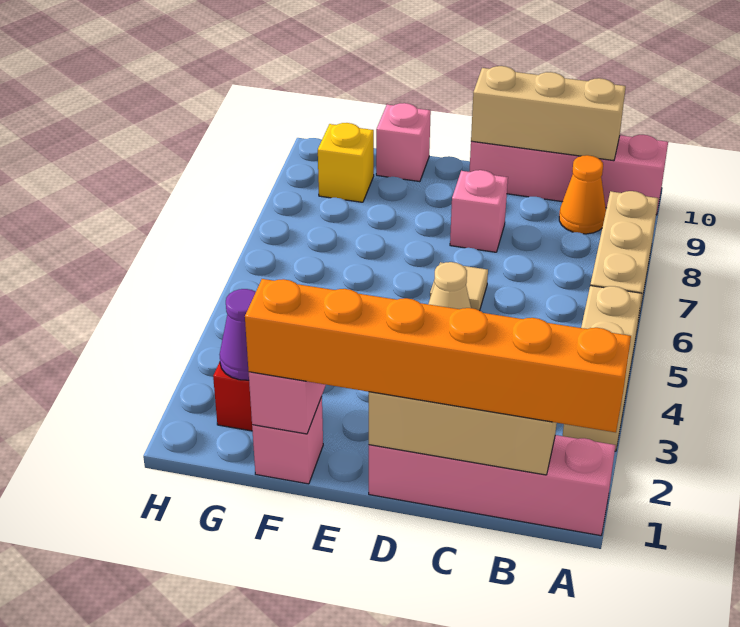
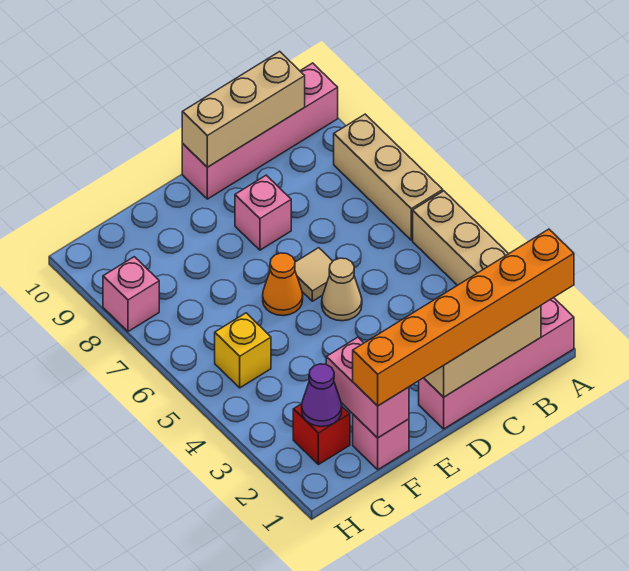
orange cone B9 level 1 -> orange cone E6 level 1
pink brick F10 level 1 -> pink brick H8 level 1
yellow brick G9 level 1 -> yellow brick G5 level 1

